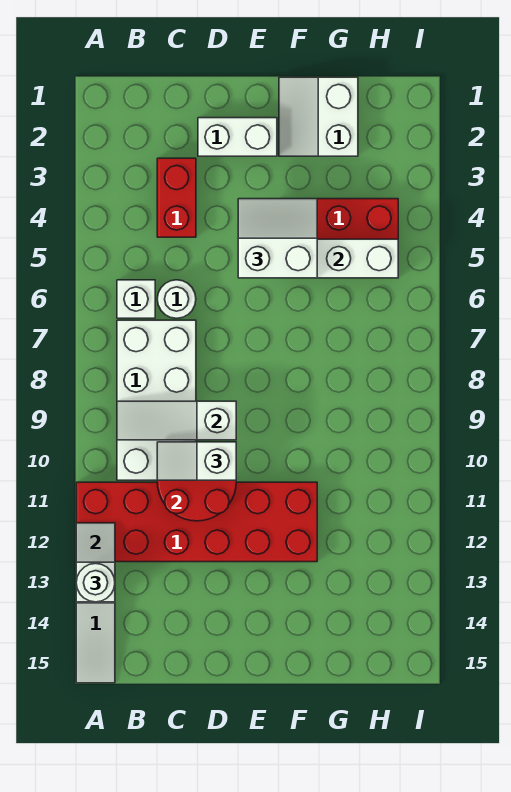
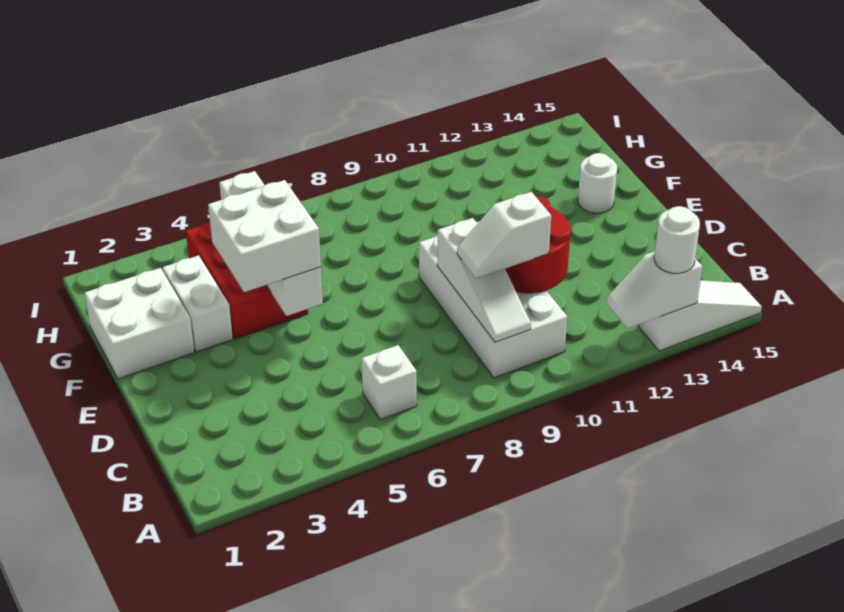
red brick A11:F12 level 1 -> none
white brick B7:C10 level 1 -> white brick B9:E10 level 1
red brick C3:C4 level 1 -> none
white round brick C6 level 1 -> white round brick F14 level 1
white slope C10:D10 level 3 top D -> white slope C9:C10 level 3 top 10
white brick D2:E2 level 1 -> white brick F3:G3 level 1
white slope E4:F5 level 3 top 5 -> white brick E4:F5 level 3
white slope F1:G2 level 1 top G -> white brick F1:G2 level 1

